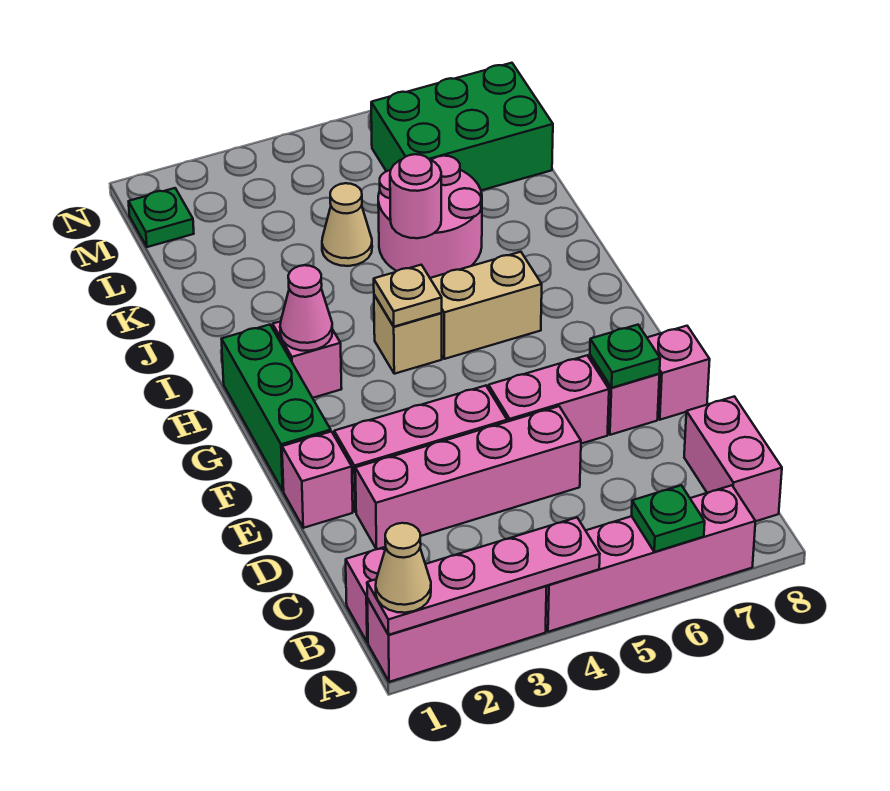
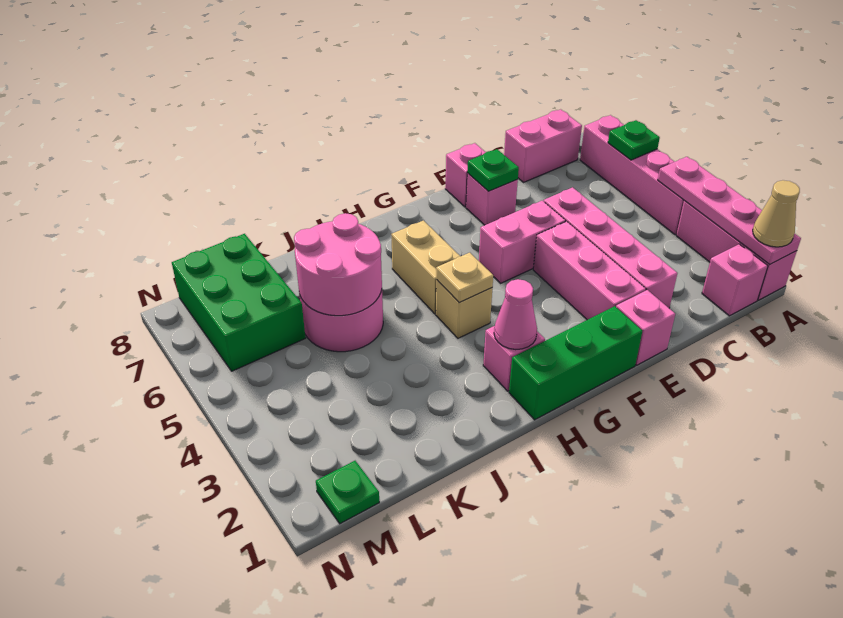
pink brick E5:E6 level 1 -> pink brick E5:F5 level 1
pink round brick J5 level 2 -> pink round brick J5:K6 level 2
tan cone K4 level 1 -> none

